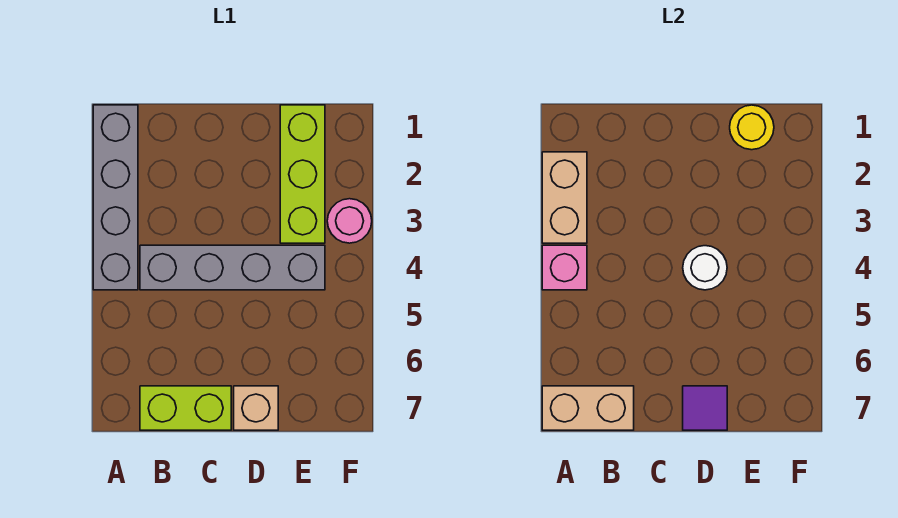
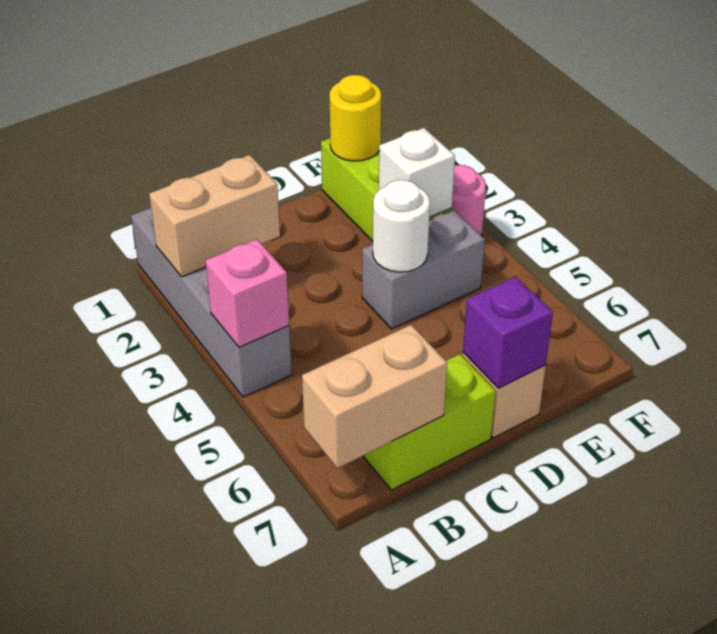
tan brick A2:A3 level 2 -> tan brick A2:B2 level 2
grey brick B4:E4 level 1 -> grey brick D4:E4 level 1
purple tile D7 level 2 -> purple brick D7 level 2
none -> white brick E3 level 2

